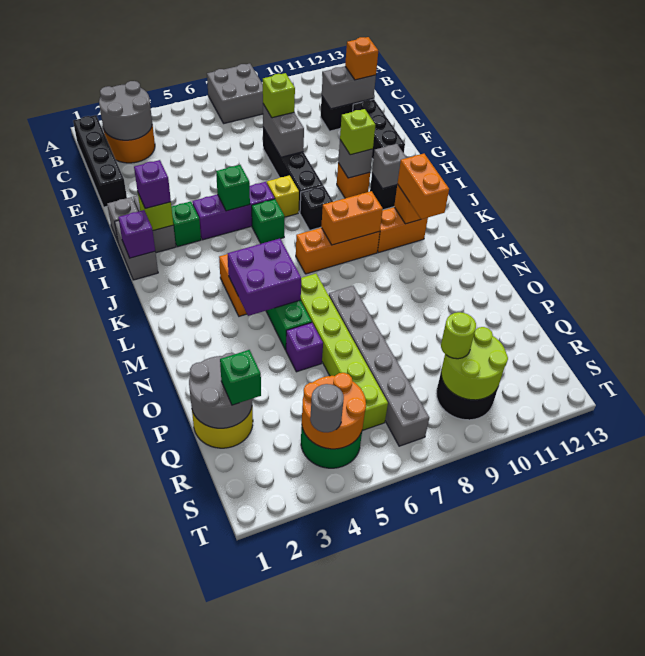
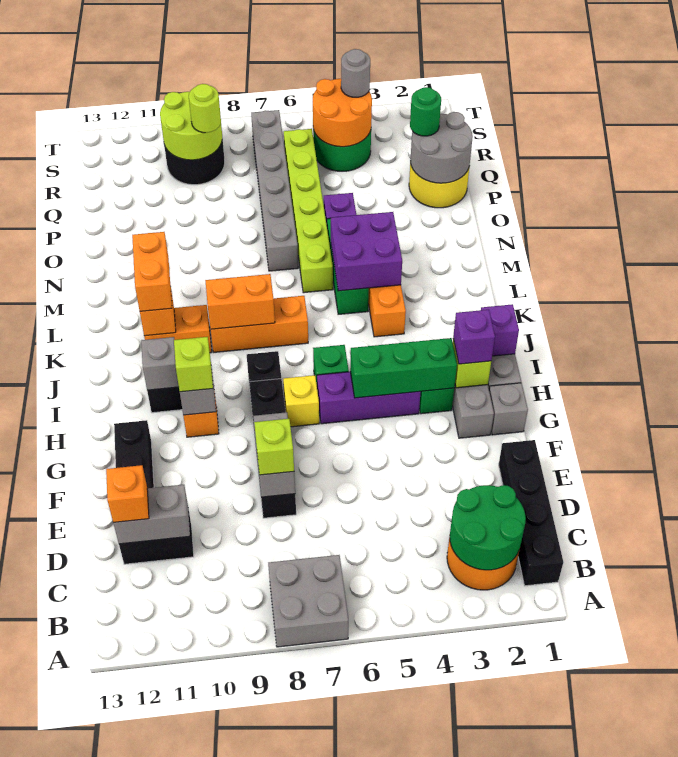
grey round brick B2:C3 level 2 -> green round brick B2:C3 level 2
green brick H5 level 2 -> green brick H3:H5 level 2
green brick Q2 level 3 -> green round brick Q2 level 3

